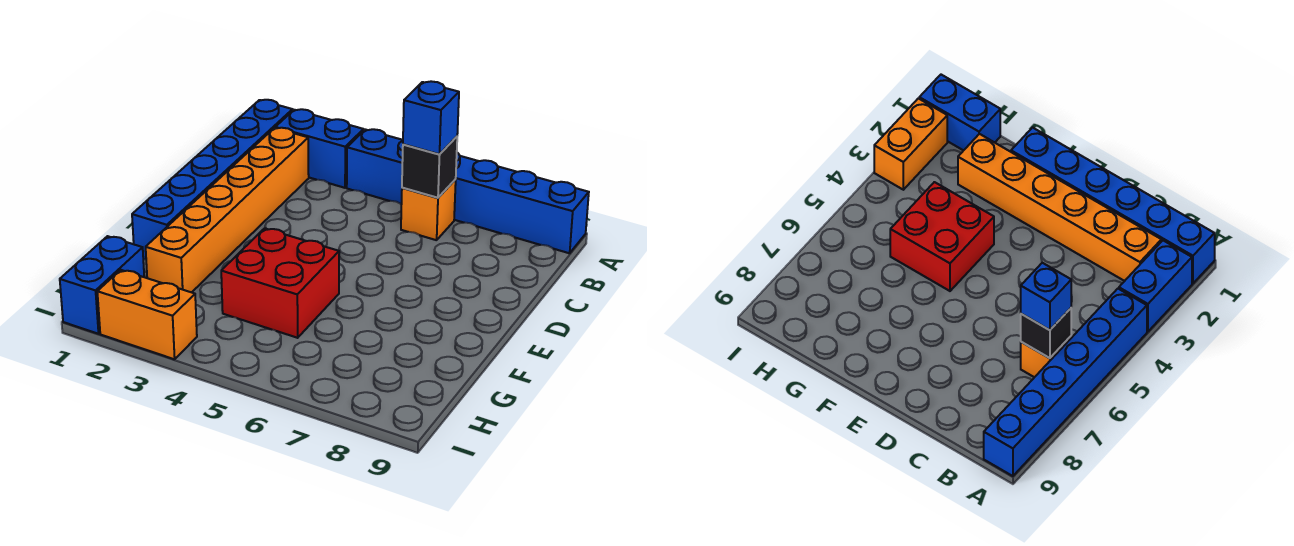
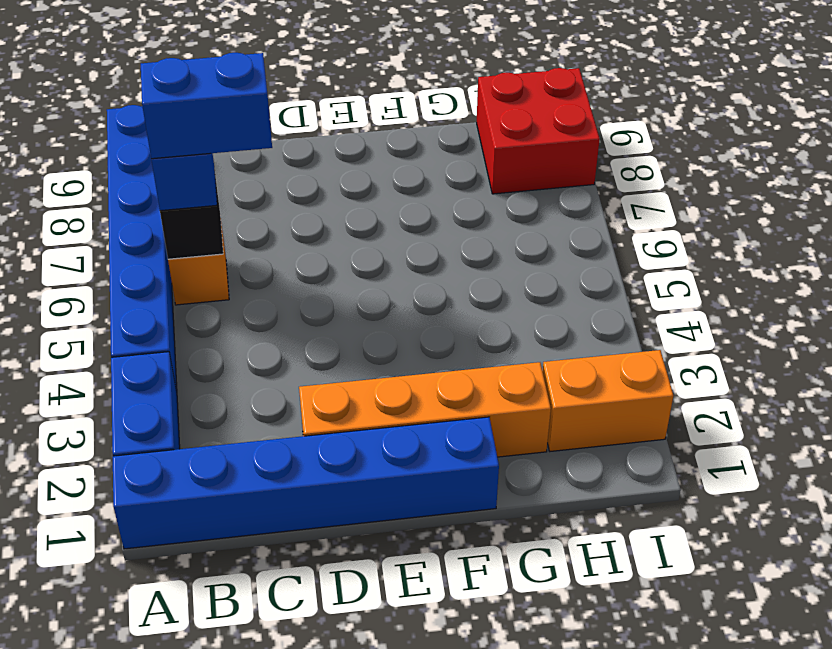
orange brick B2:G2 level 1 -> orange brick D2:G2 level 1
red brick F4:G5 level 1 -> red brick H8:I9 level 1
blue brick H1:I1 level 1 -> blue brick B6:C6 level 4
orange brick I2:I3 level 1 -> orange brick H2:I2 level 1

